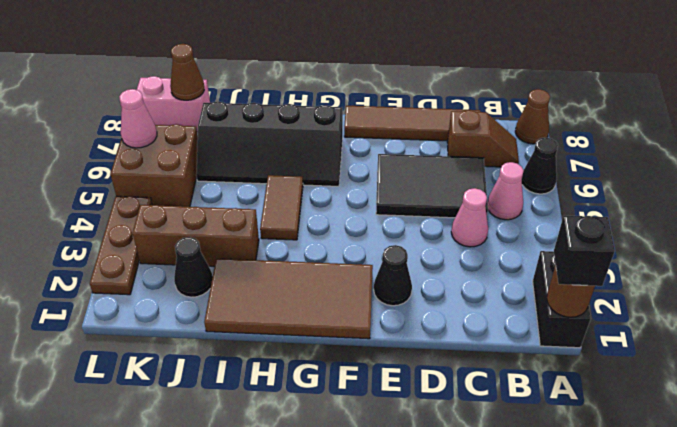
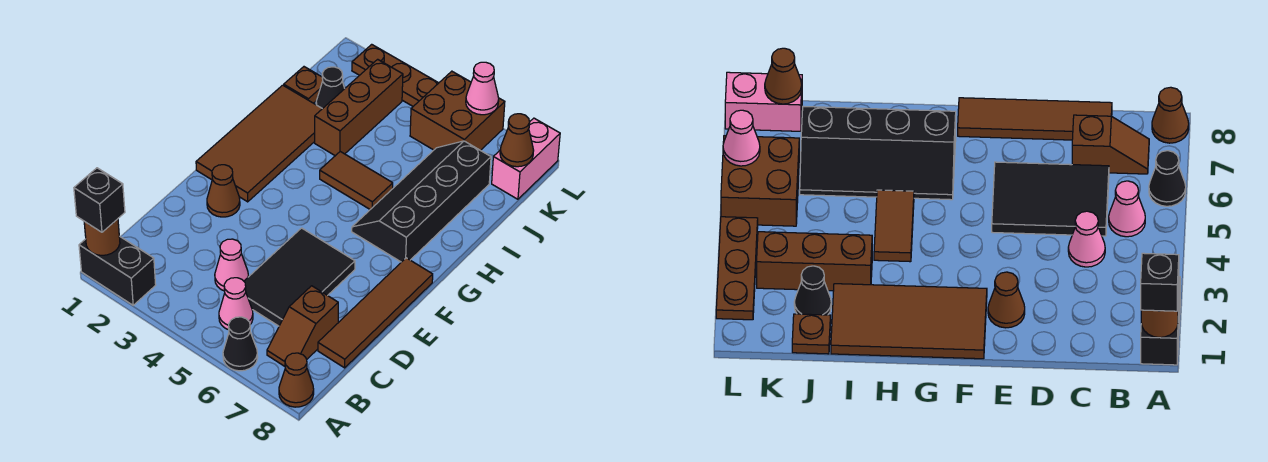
black cone E2 level 1 -> brown cone E2 level 1
none -> brown plate J1 level 1

